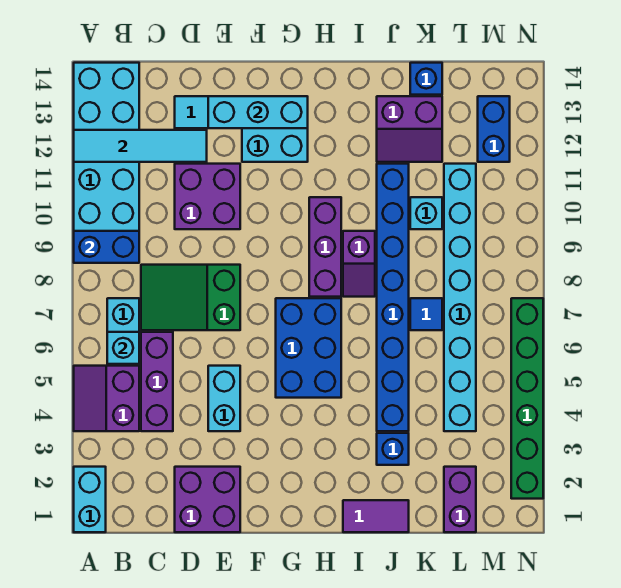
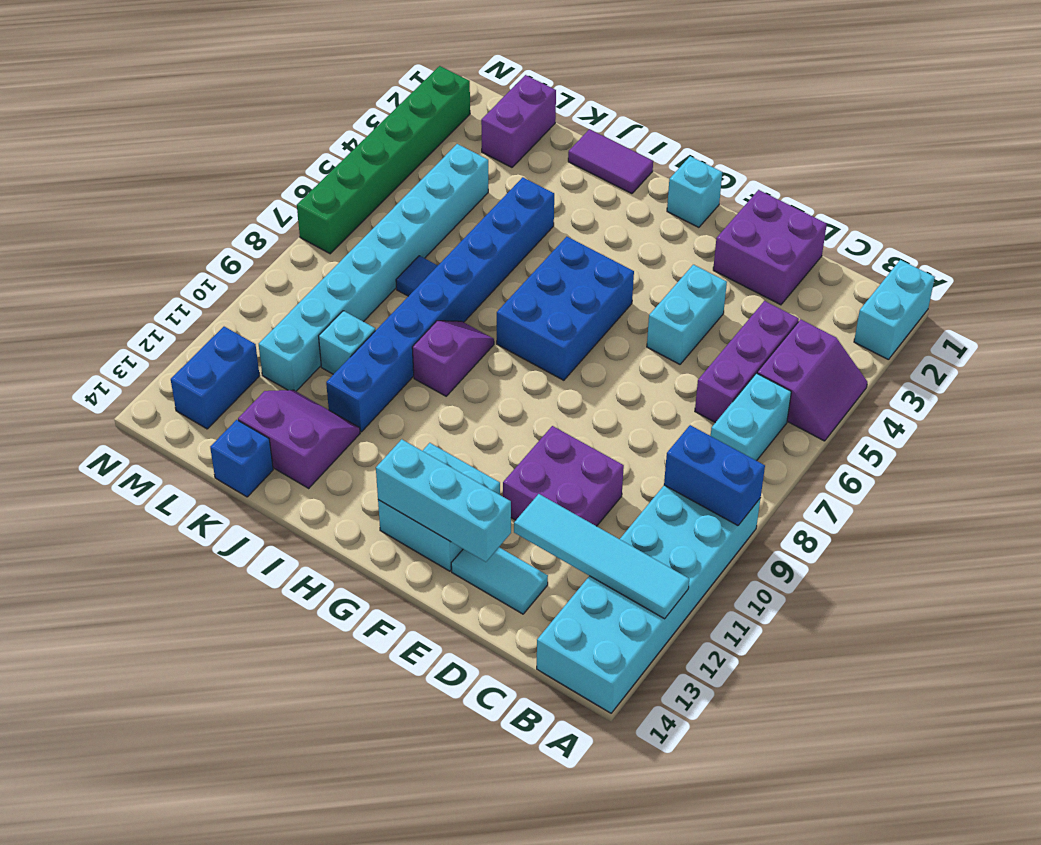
cyan brick B6 level 2 -> cyan brick G1 level 1
green slope C7:E8 level 1 top E -> none
purple brick H8:H10 level 1 -> none
blue brick J3 level 1 -> none

